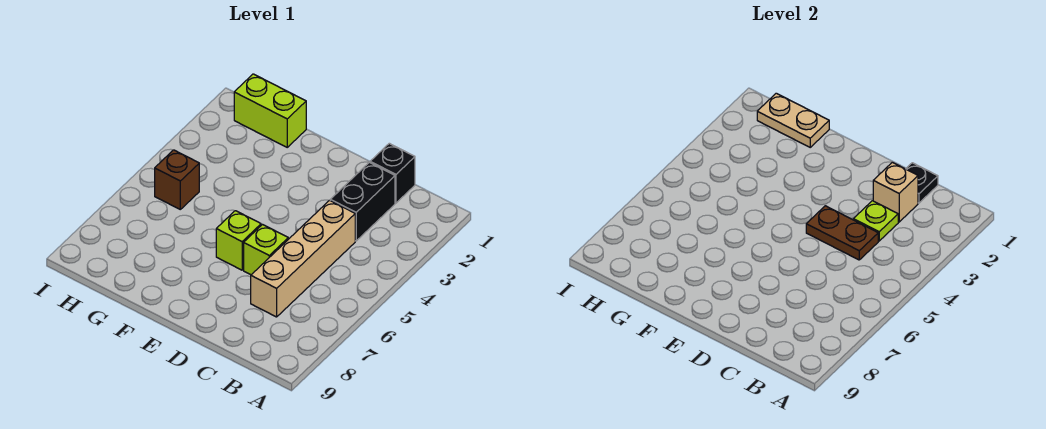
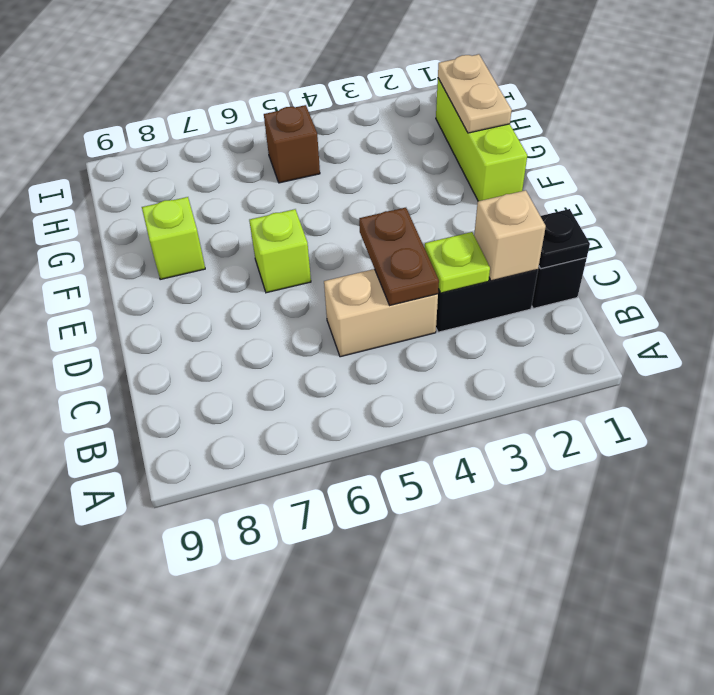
tan brick C4:C7 level 1 -> tan brick C4:C5 level 1
lime brick D6 level 1 -> lime brick F8 level 1
lime brick G1:H1 level 1 -> lime brick F1:H1 level 1

